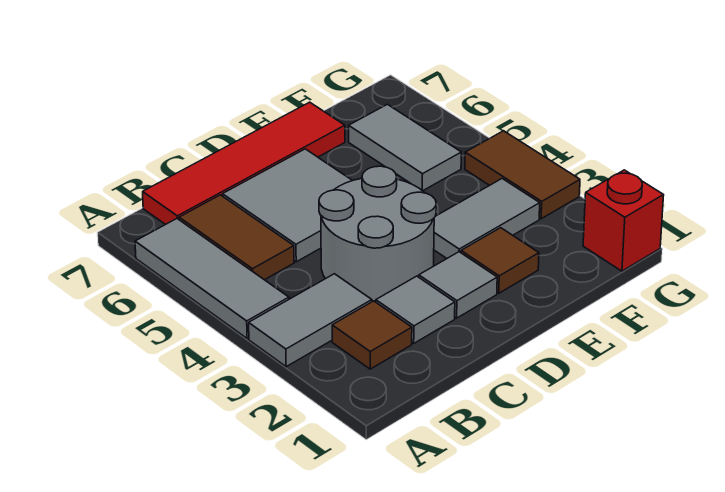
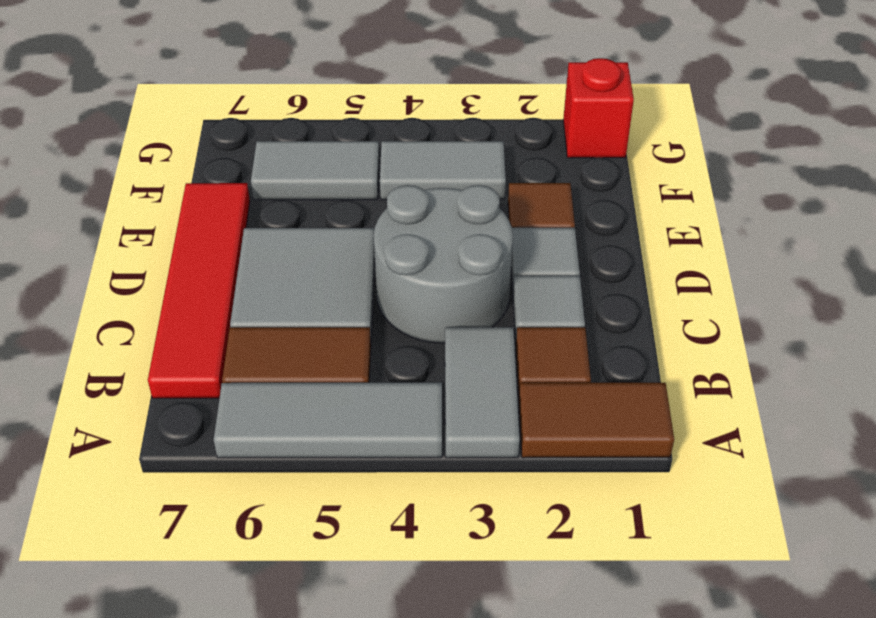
grey tile E3:F3 level 1 -> grey tile F3:F4 level 1
brown tile G3:G4 level 1 -> brown tile A1:A2 level 1

